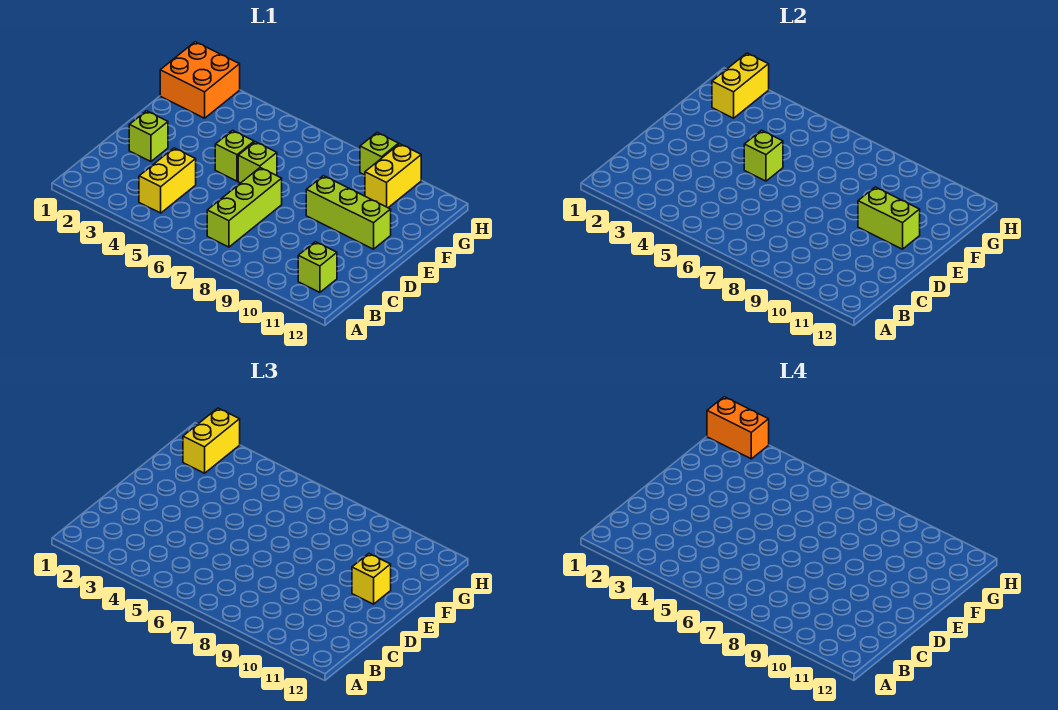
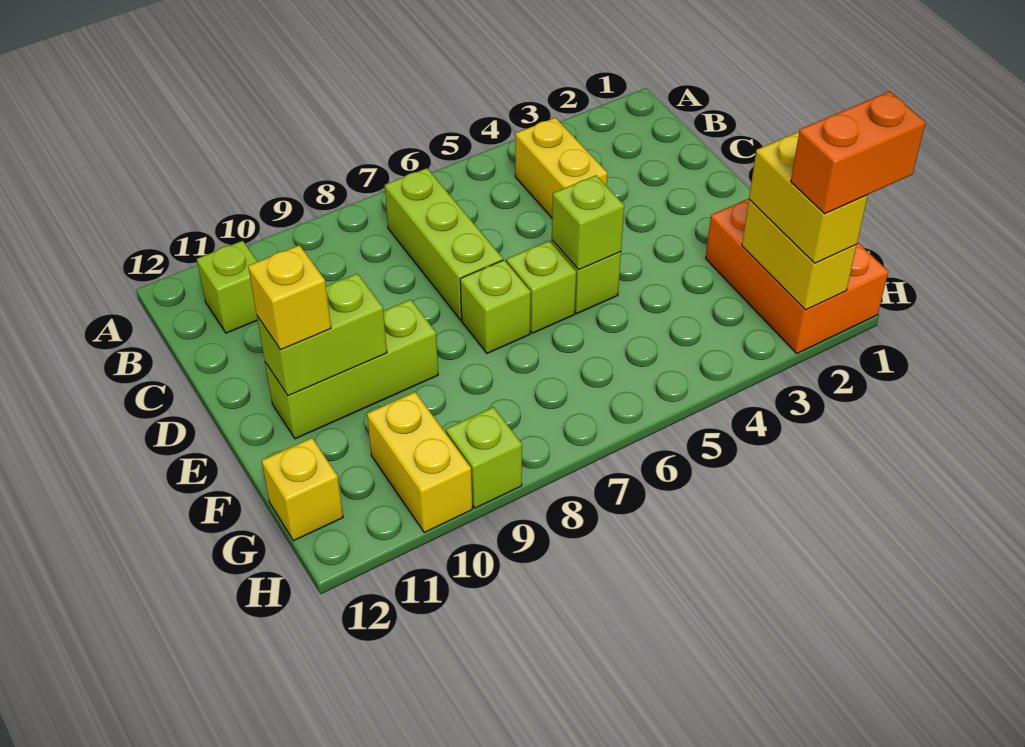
lime brick D2 level 1 -> lime brick E7 level 1
orange brick G1:H2 level 1 -> orange brick F1:H2 level 1
none -> yellow brick G12 level 1

